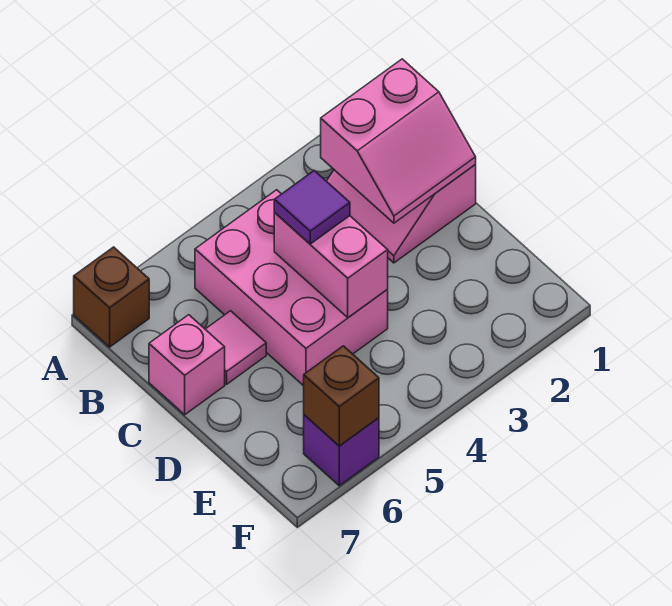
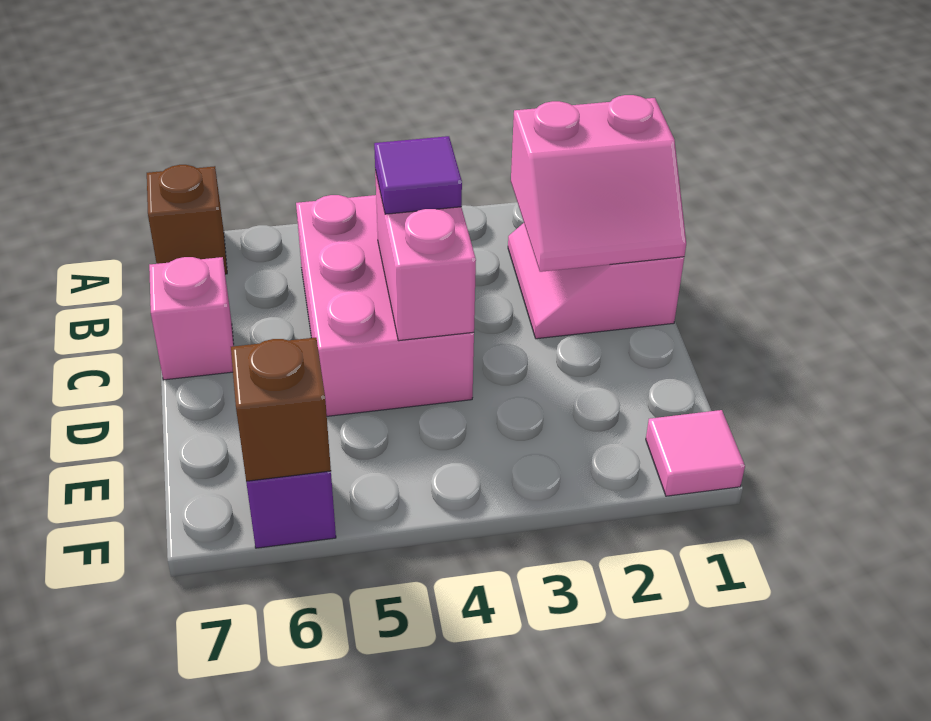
pink tile C6 level 1 -> pink tile F1 level 1

